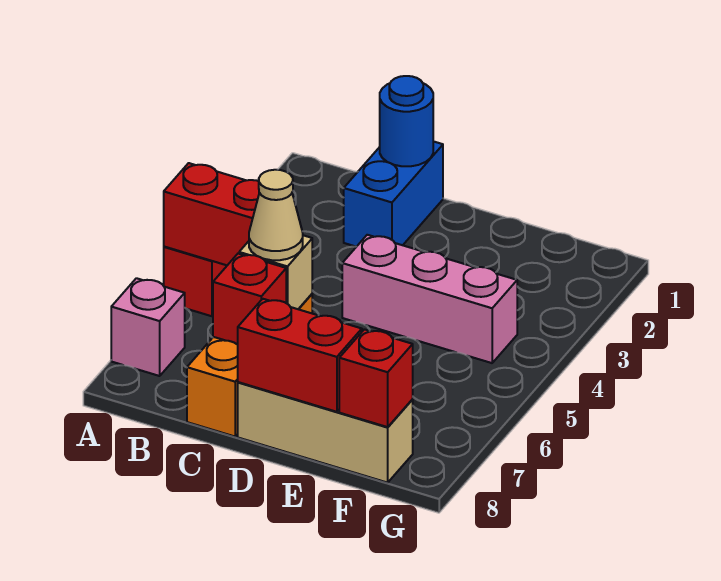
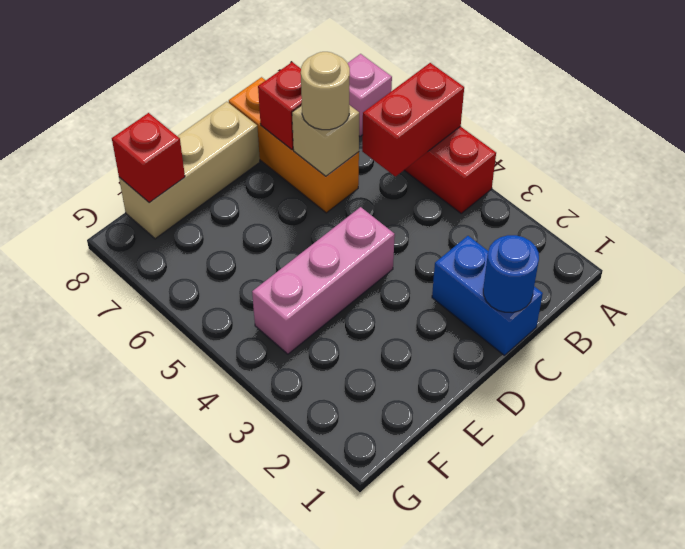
tan cone C6 level 3 -> tan round brick C6 level 3
red brick D8:E8 level 2 -> none

